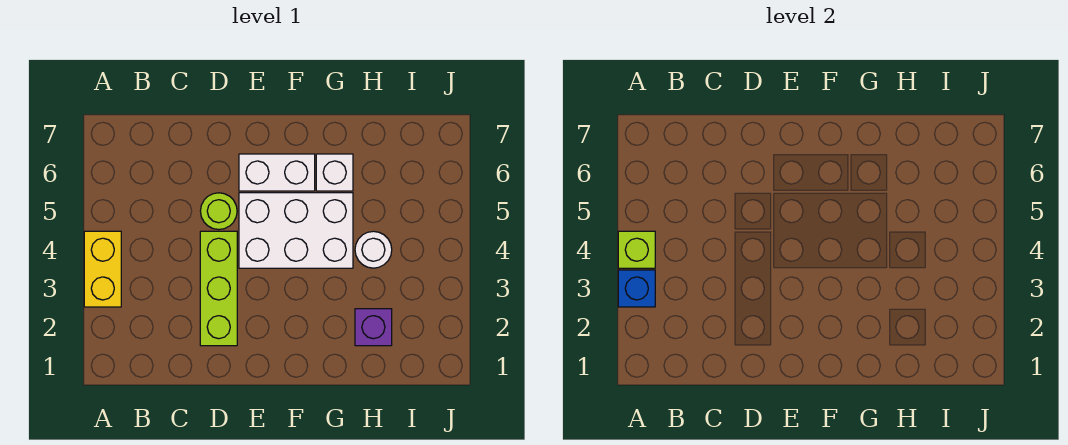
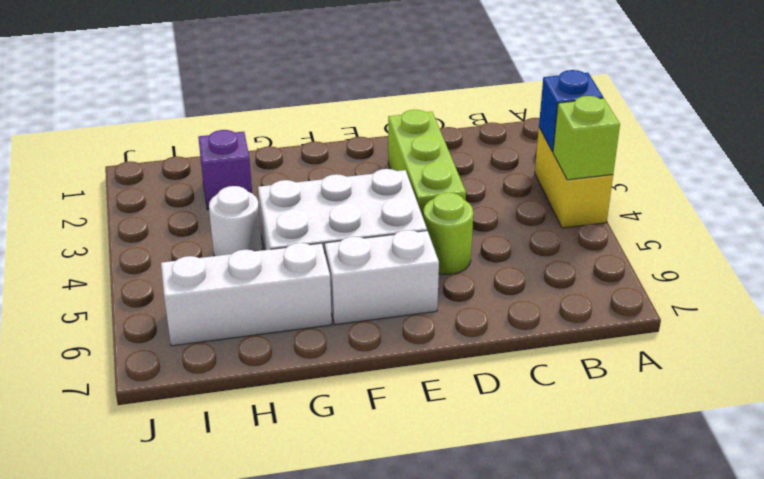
white brick G6 level 1 -> white brick G6:I6 level 1

